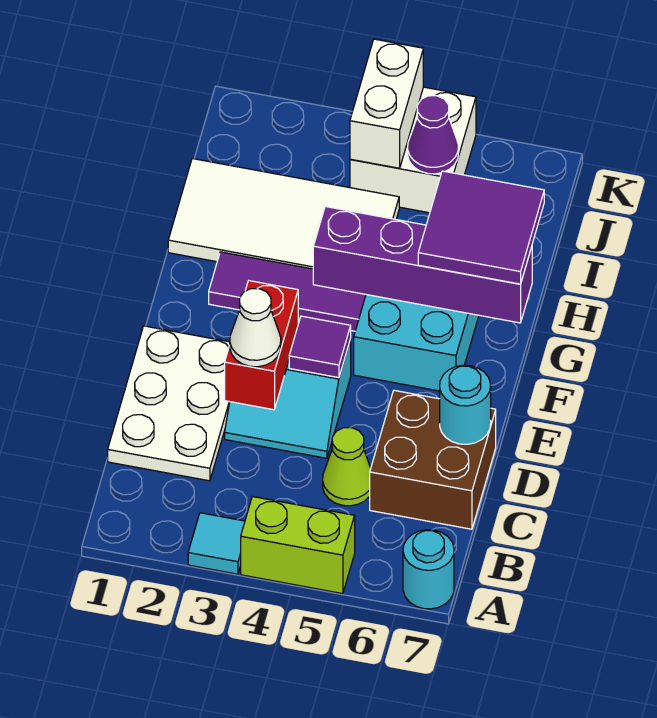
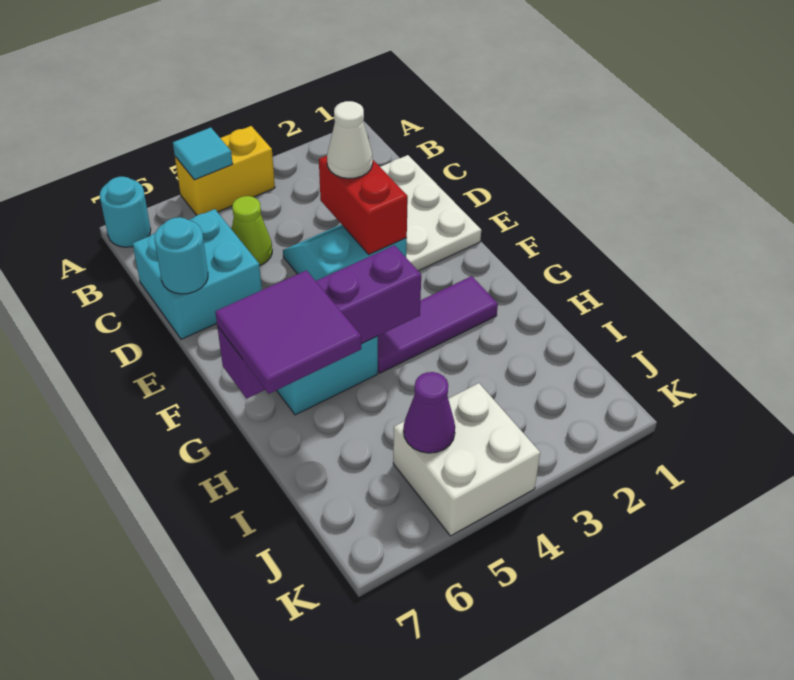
cyan tile A3 level 1 -> cyan tile A5 level 2
lime brick A4:A5 level 1 -> yellow brick A4:A5 level 1
brown brick C6:D7 level 1 -> cyan brick C6:D7 level 1
purple tile E4 level 2 -> none
white tile H1:I4 level 1 -> none
white brick J4:K4 level 2 -> none

